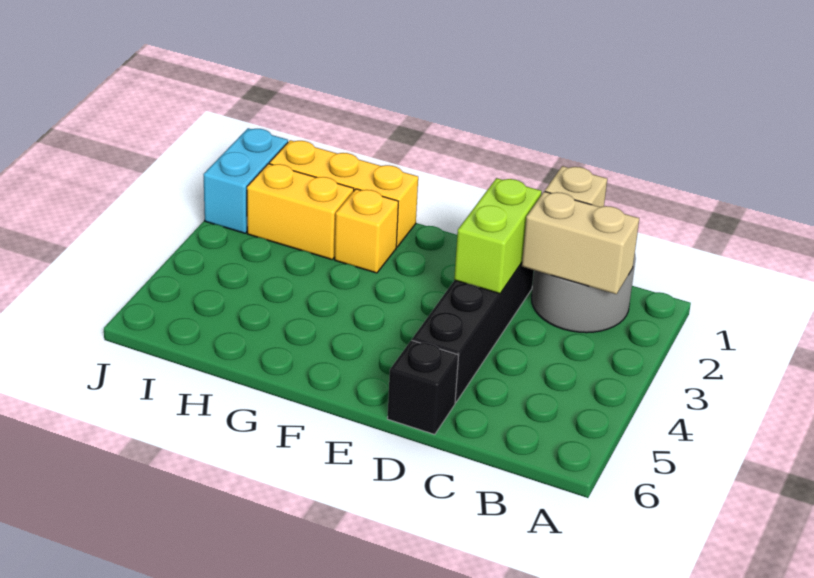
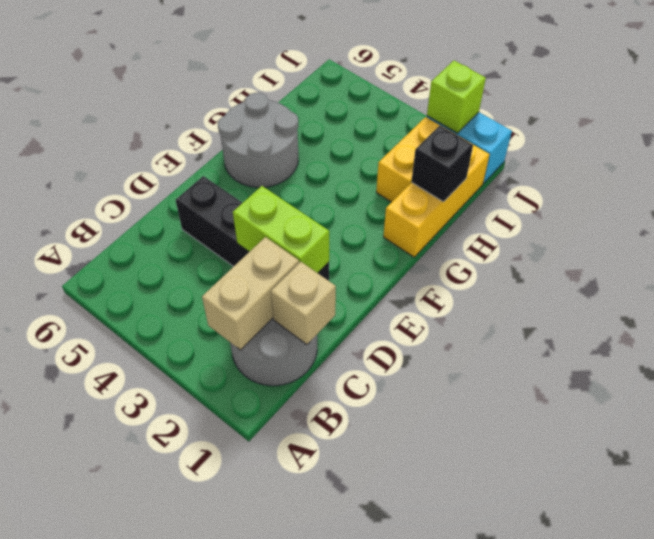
black brick D6 level 1 -> black brick H1 level 2
none -> grey round brick F5:G6 level 1
yellow brick G2 level 1 -> none
none -> lime brick J2 level 2

